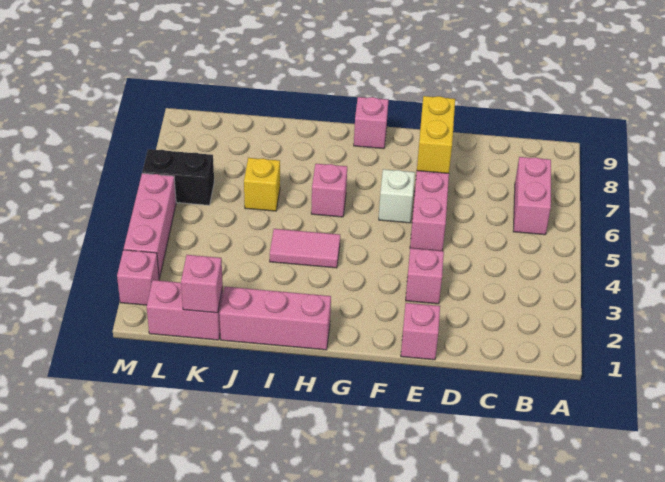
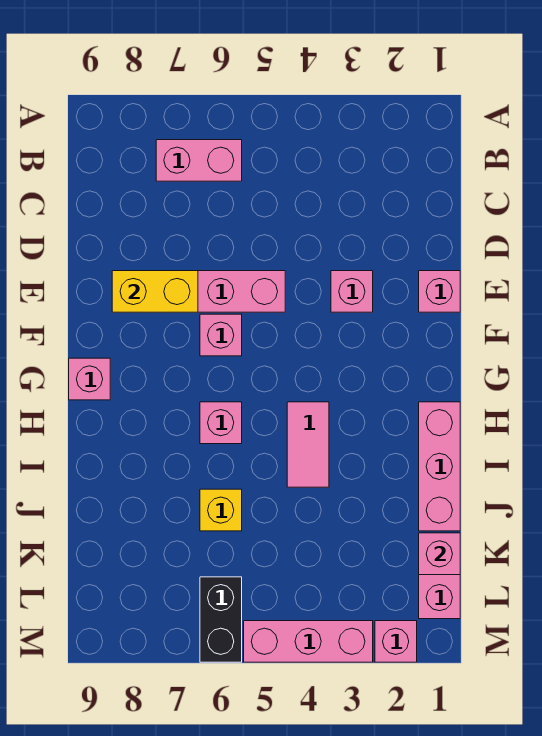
white brick F6 level 1 -> pink brick F6 level 1

